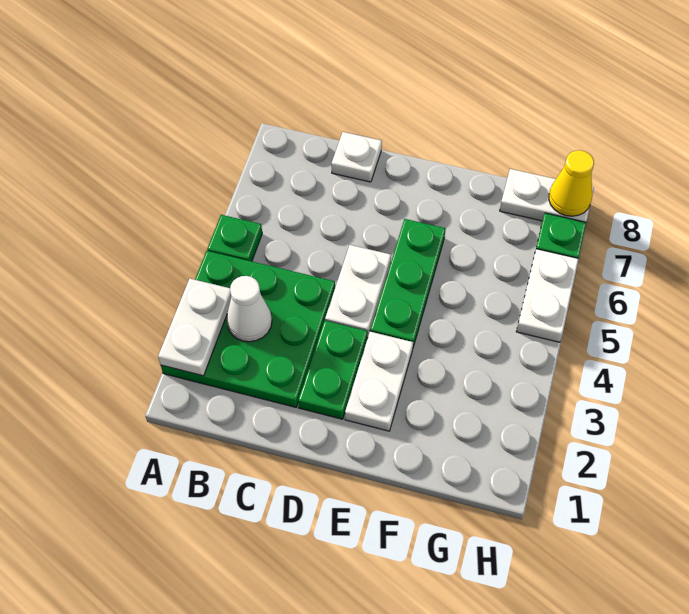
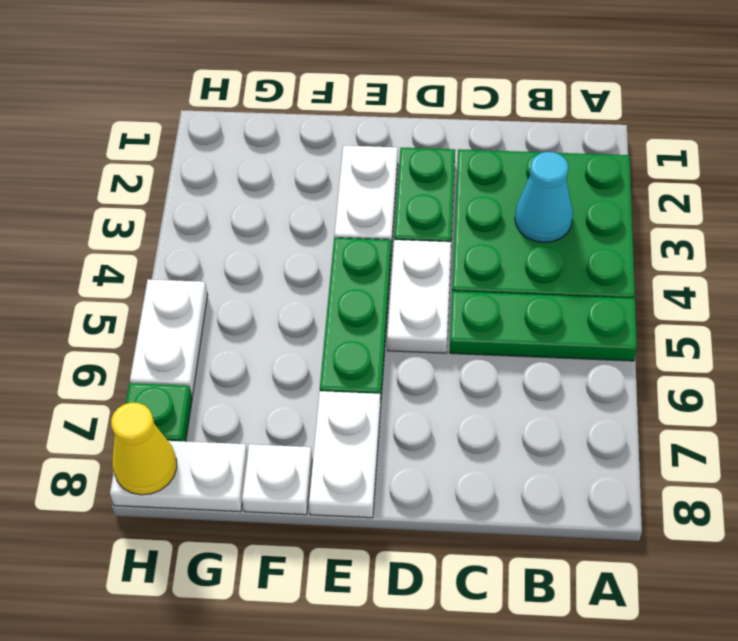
white plate A2:A3 level 2 -> white plate E7:E8 level 1
green plate A5 level 1 -> green plate A5:C5 level 1
white cone B3 level 2 -> cyan cone B3 level 2
white plate C8 level 1 -> white plate F8 level 1

